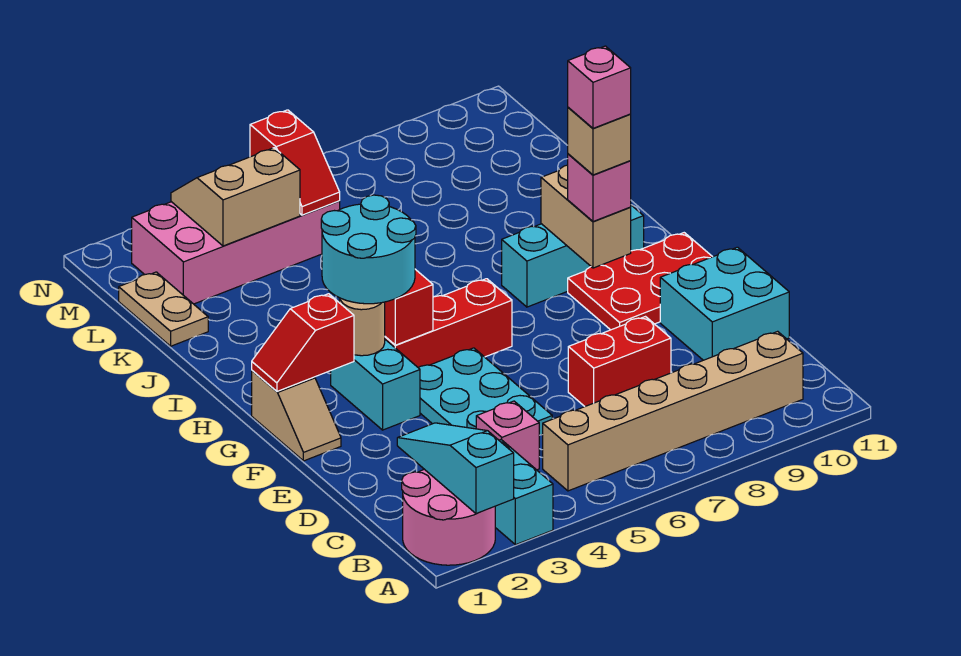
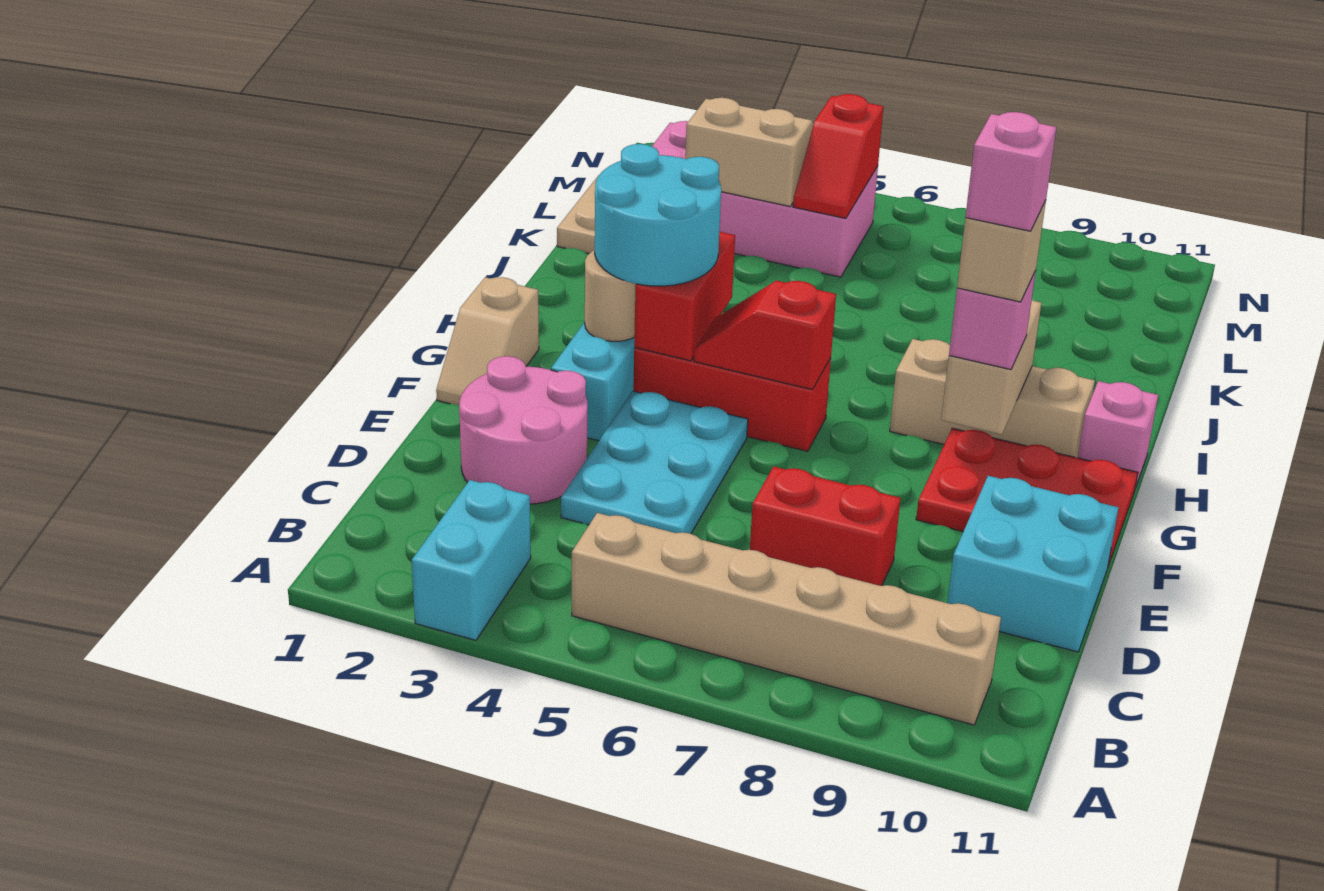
pink round brick A1:B2 level 1 -> pink round brick D2:E3 level 1
cyan slope A2:C2 level 2 top A -> none
pink brick C4 level 1 -> pink brick H11 level 1
red slope G1:G2 level 2 top 2 -> red slope G5:G6 level 2 top 6
cyan brick H8:H10 level 1 -> tan brick H8:H10 level 1

